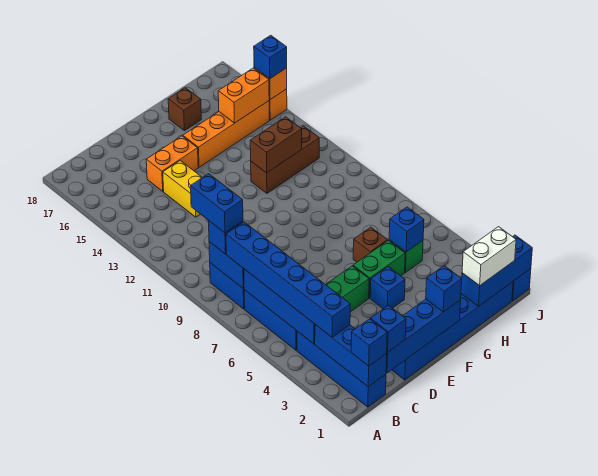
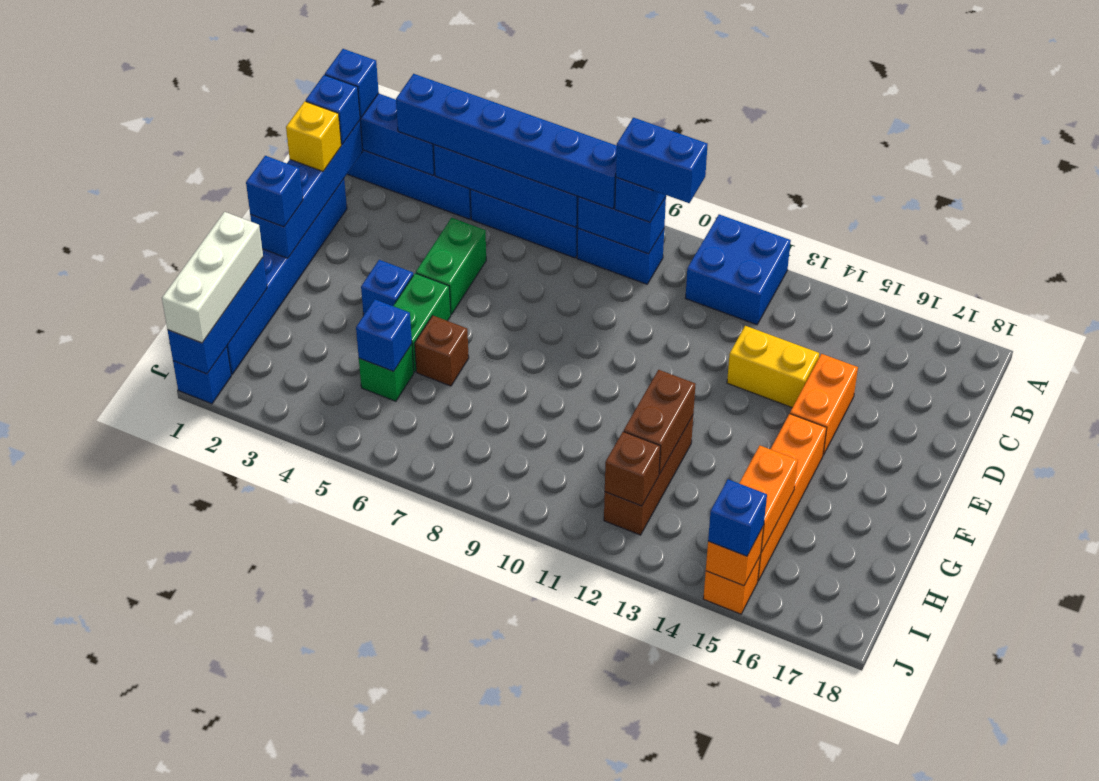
none -> blue brick A11:B12 level 1
none -> yellow brick D1 level 3
brown brick G17 level 1 -> brown brick I12 level 2
white brick H1:I1 level 3 -> white brick H1:J1 level 3

